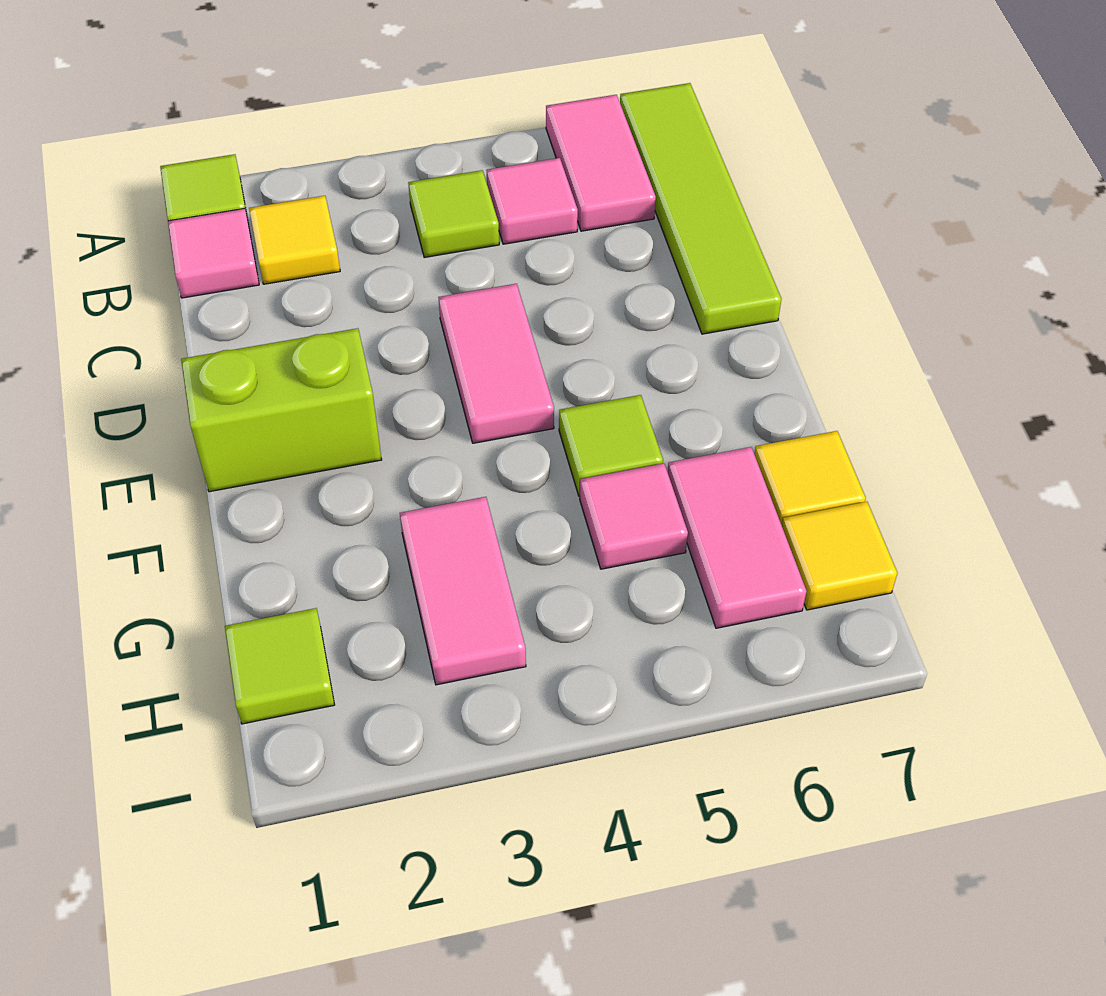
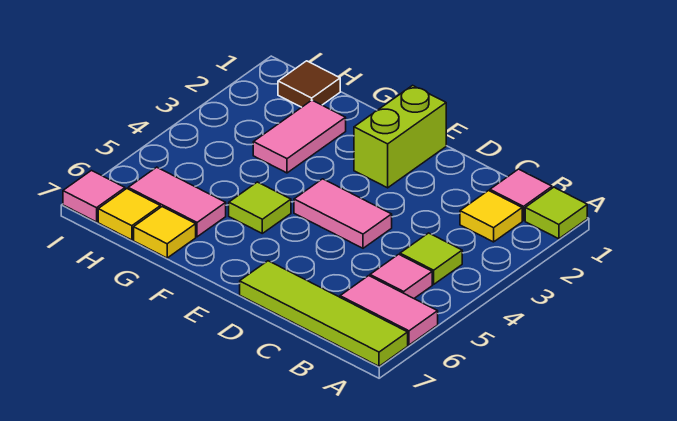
pink tile G3:H3 level 1 -> pink tile G2:G3 level 1
pink tile G5 level 1 -> pink tile I7 level 1
lime tile H1 level 1 -> brown tile H1 level 1

